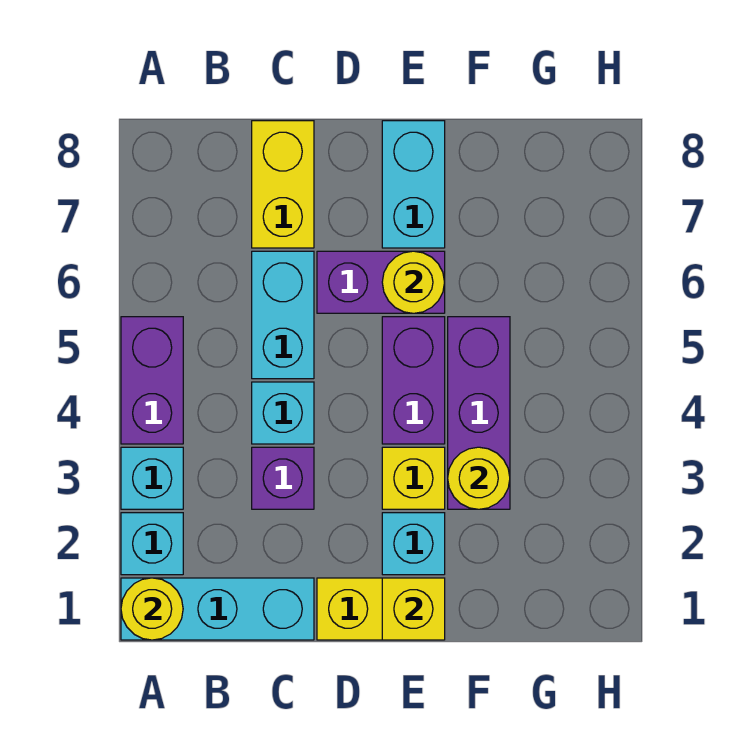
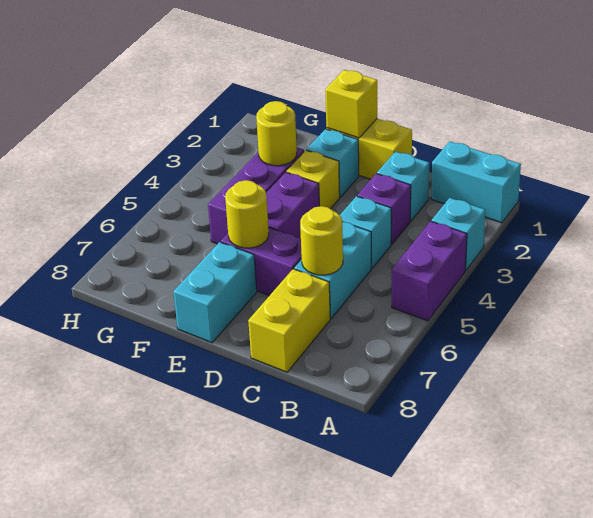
cyan brick A1:C1 level 1 -> cyan brick A1:B1 level 1
yellow round brick A1 level 2 -> yellow round brick C6 level 2
cyan brick A2 level 1 -> cyan brick C2 level 1

